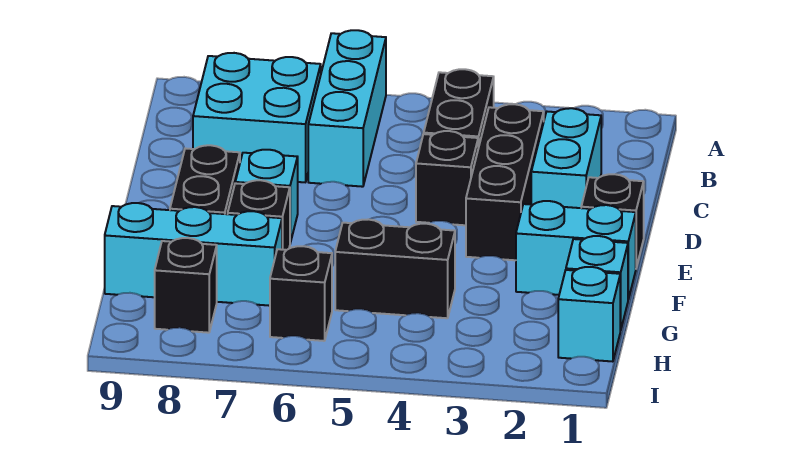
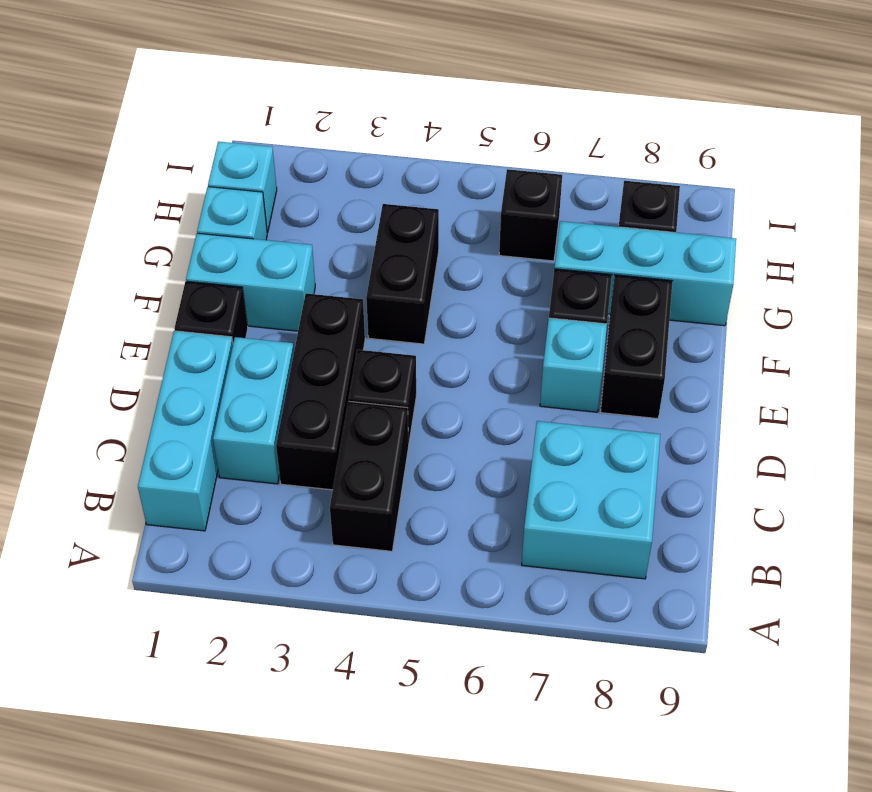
cyan brick A6:C6 level 1 -> cyan brick B1:D1 level 1
black brick G4:G5 level 1 -> black brick F4:G4 level 1

